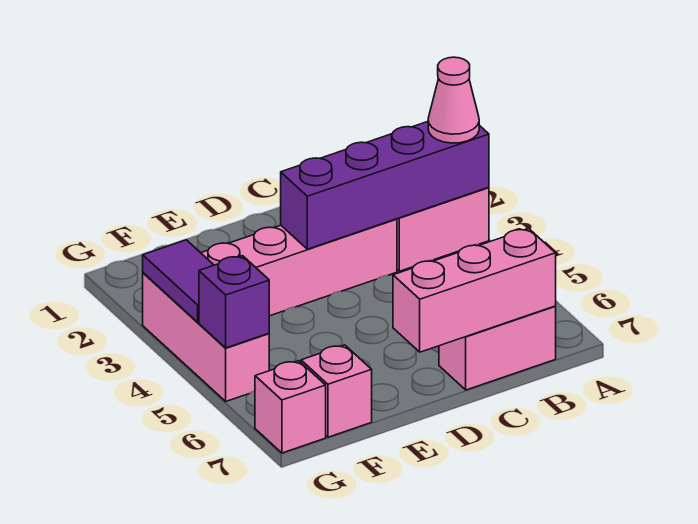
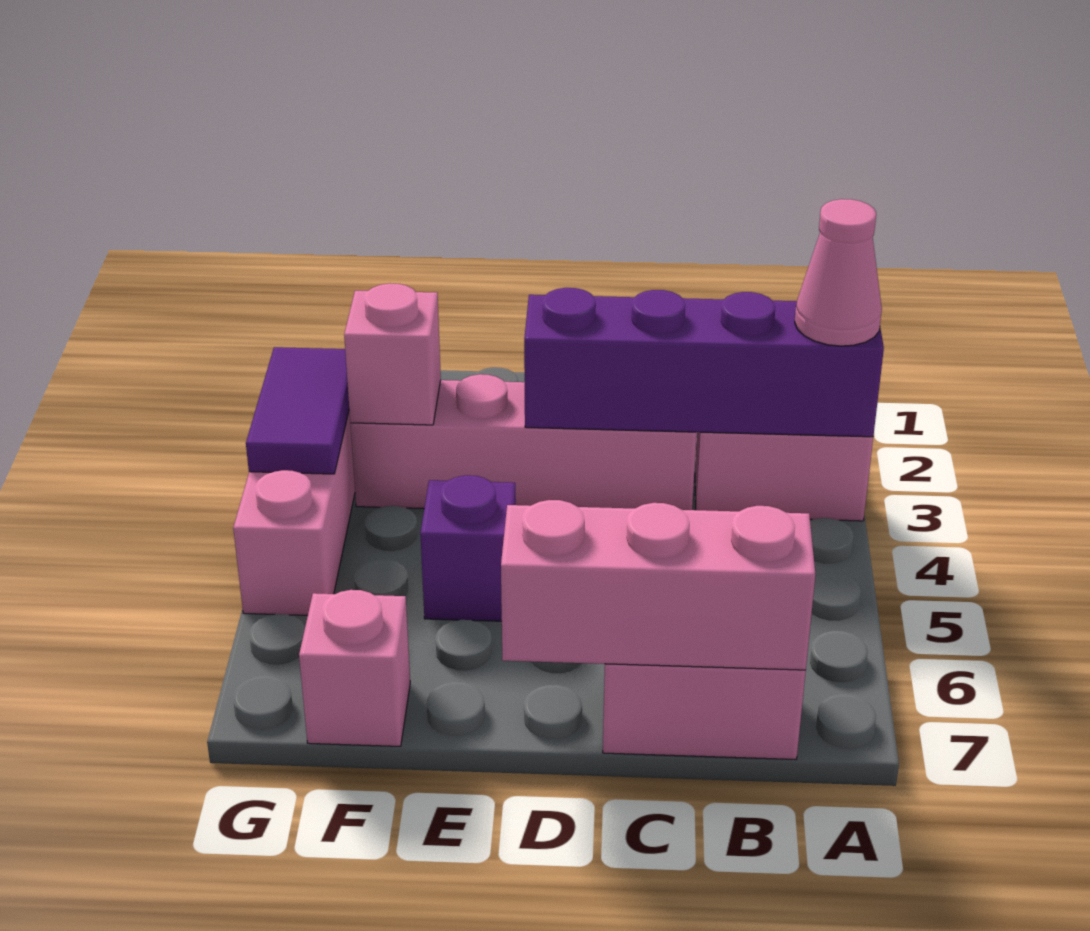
purple brick G5 level 2 -> purple brick E5 level 1
pink brick G7 level 1 -> pink brick F3 level 2

